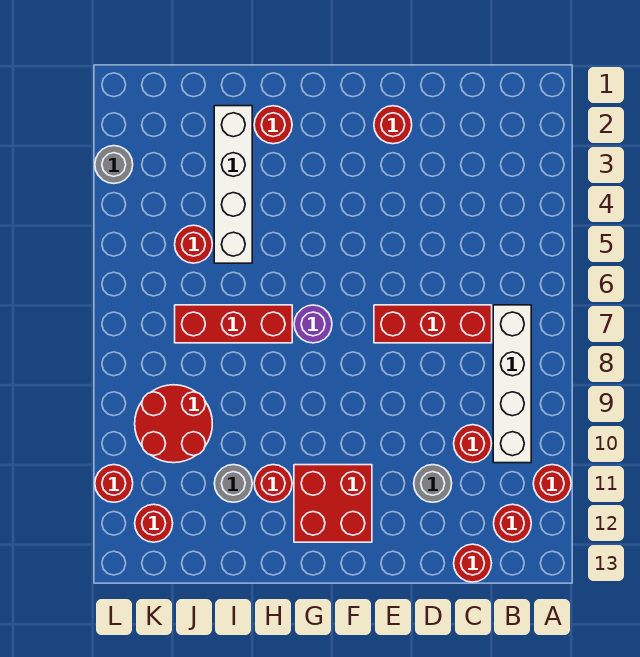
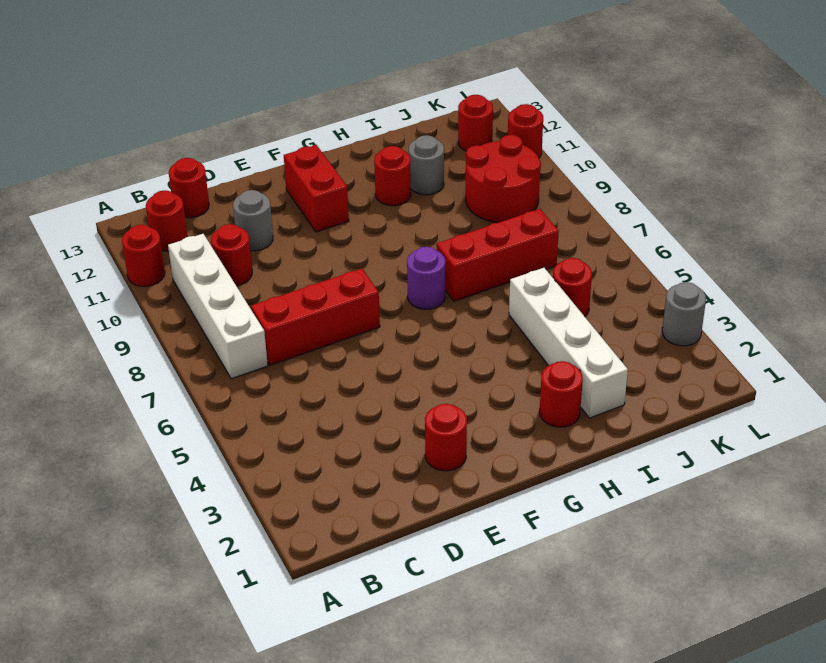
red brick F11:G12 level 1 -> red brick F11:F12 level 1

